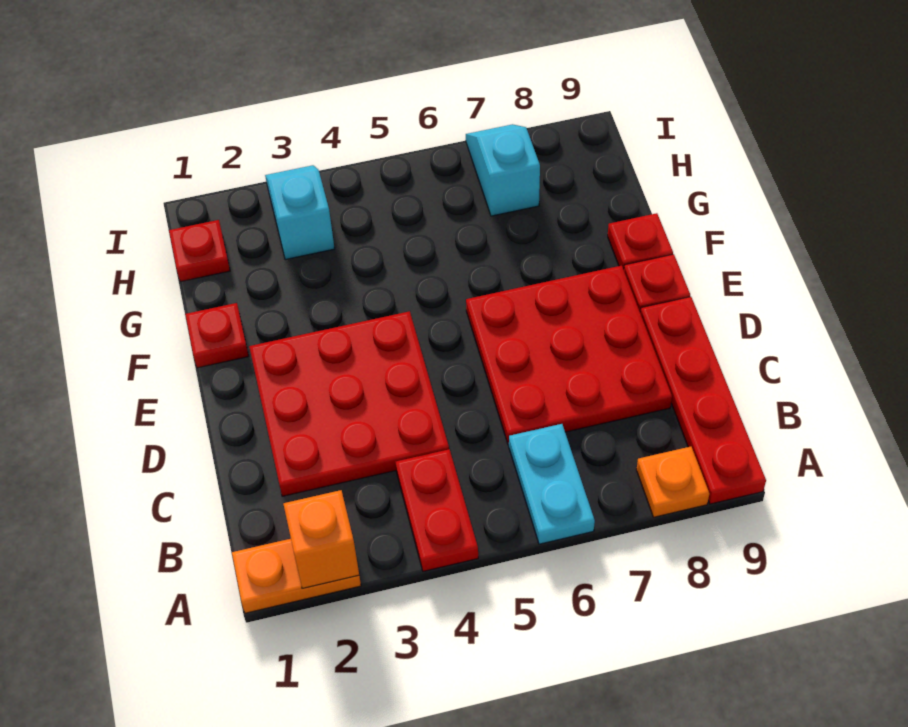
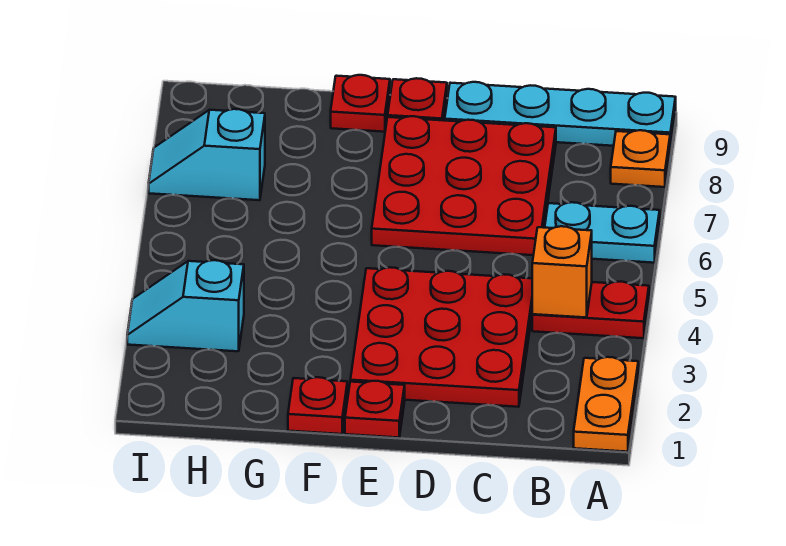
orange brick A2 level 2 -> orange brick B4 level 2
red plate A9:D9 level 1 -> cyan plate A9:D9 level 1
red plate H1 level 1 -> red plate E1 level 1

